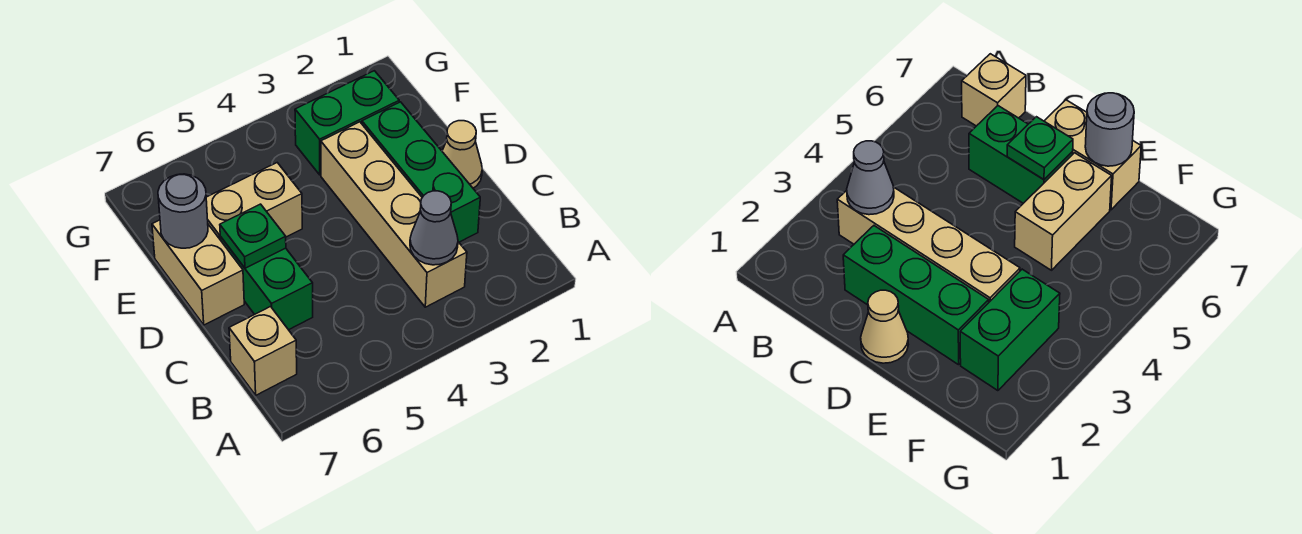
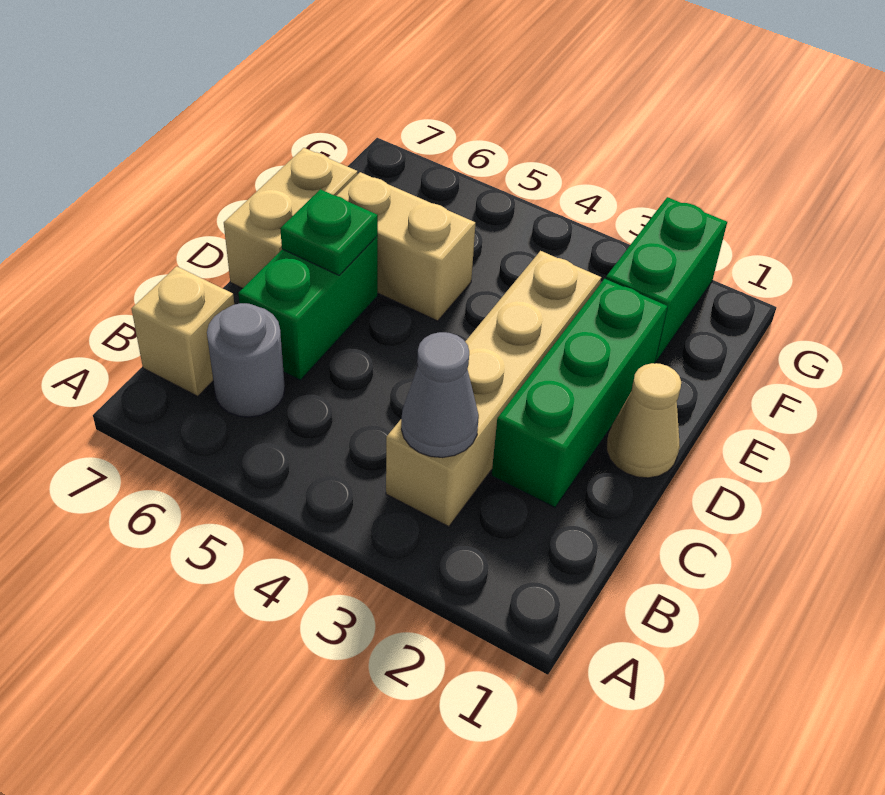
grey round brick E7 level 2 -> grey round brick B6 level 1
green brick F2:F3 level 1 -> green brick F2:G2 level 1

